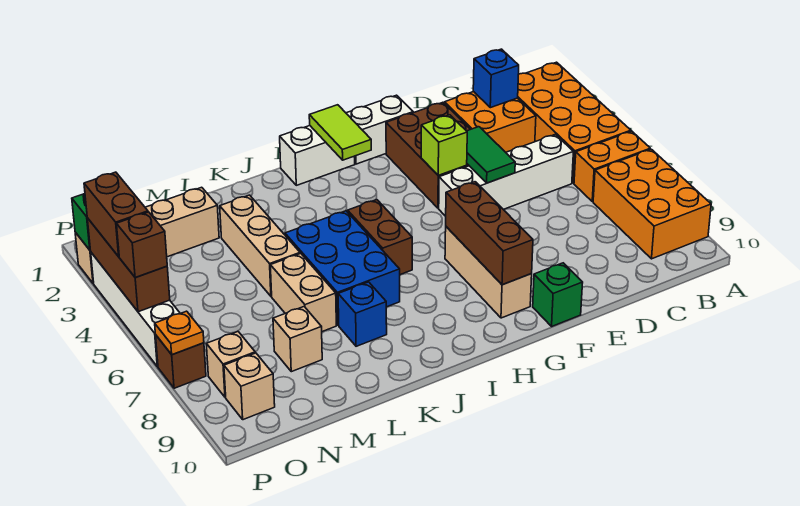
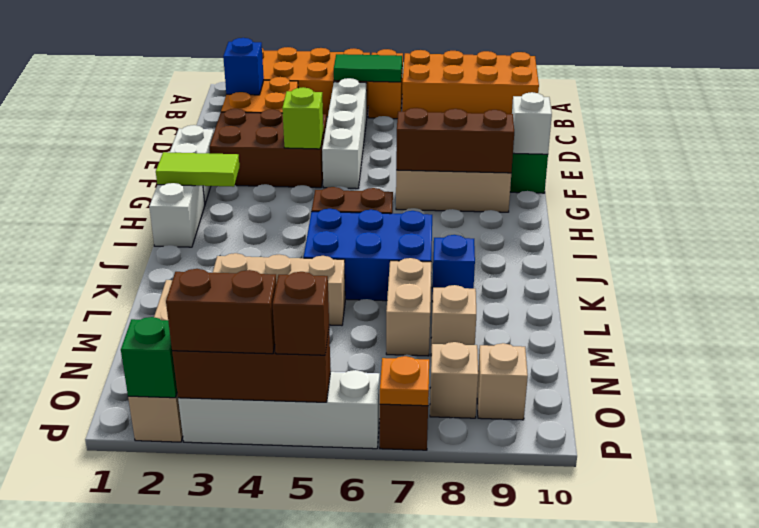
orange brick A7:B9 level 1 -> orange brick A7:B10 level 1
green tile E4:E5 level 2 -> green tile B5:B6 level 2
none -> white brick F10 level 2
tan brick L6:L7 level 1 -> tan brick L7:M7 level 1

